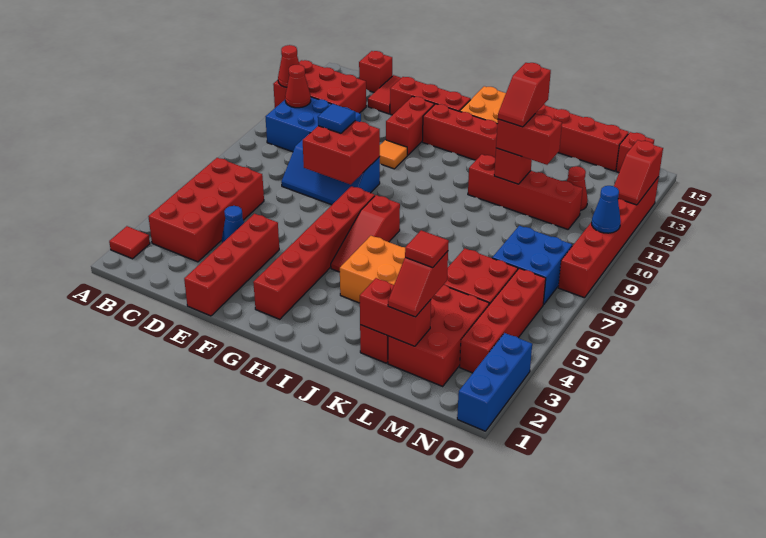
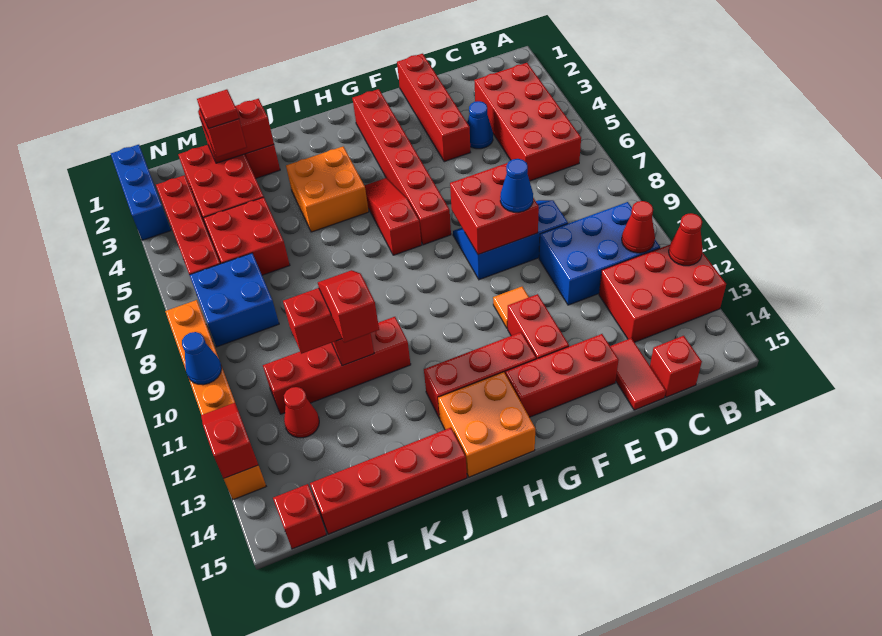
red tile A2 level 1 -> none
blue tile E9 level 3 -> blue cone E9 level 3
red brick O8:O13 level 1 -> orange brick O8:O13 level 1

